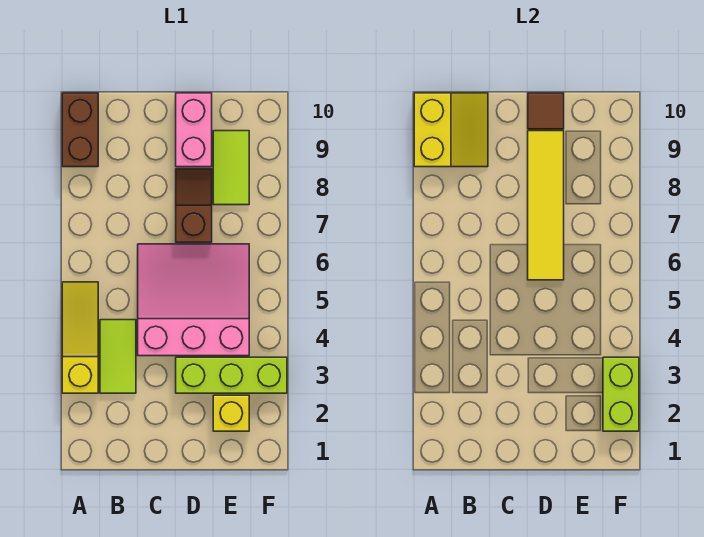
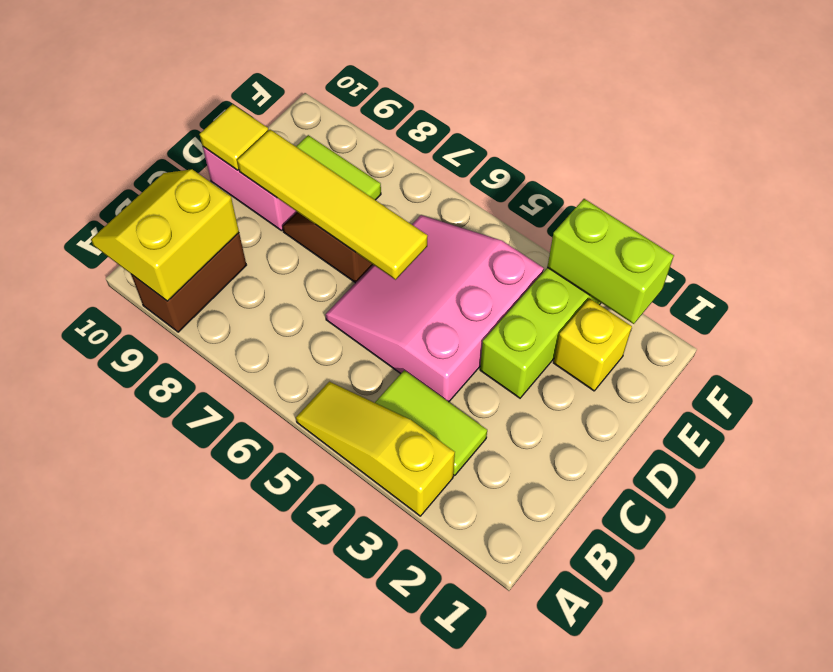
brown brick A9:A10 level 1 -> brown brick A9:B9 level 1
yellow slope A9:B10 level 2 top A -> yellow slope A9:B10 level 2 top 9
brown tile D10 level 2 -> yellow tile D10 level 2

